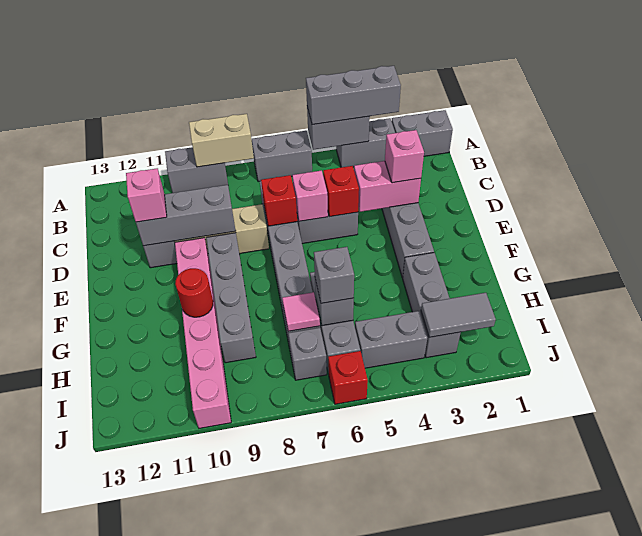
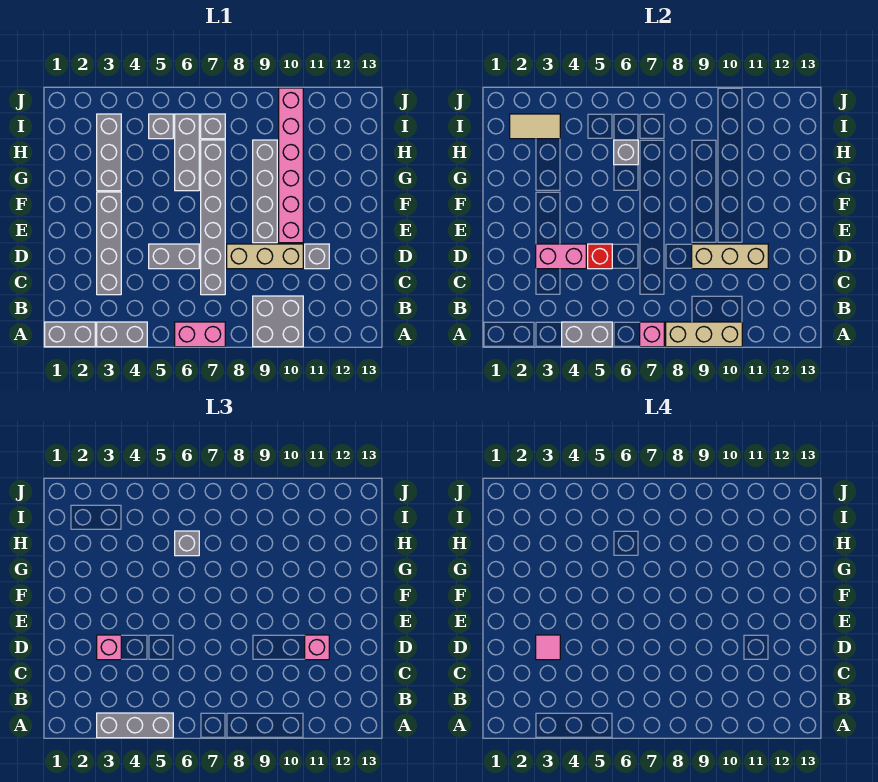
grey brick A6:A7 level 1 -> pink brick A6:A7 level 1
tan brick A8:A9 level 2 -> tan brick A8:A10 level 2
grey brick A9:A10 level 1 -> grey brick A9:B10 level 1
pink brick D6 level 2 -> pink brick A7 level 2
red brick D7 level 2 -> none
grey brick D9:D11 level 2 -> tan brick D9:D11 level 2
red round brick G10 level 2 -> none
pink tile H7 level 2 -> pink tile D3 level 4
grey tile I2:I3 level 2 -> tan tile I2:I3 level 2
grey brick I4:I5 level 1 -> grey brick I5 level 1
red brick J6 level 1 -> none

